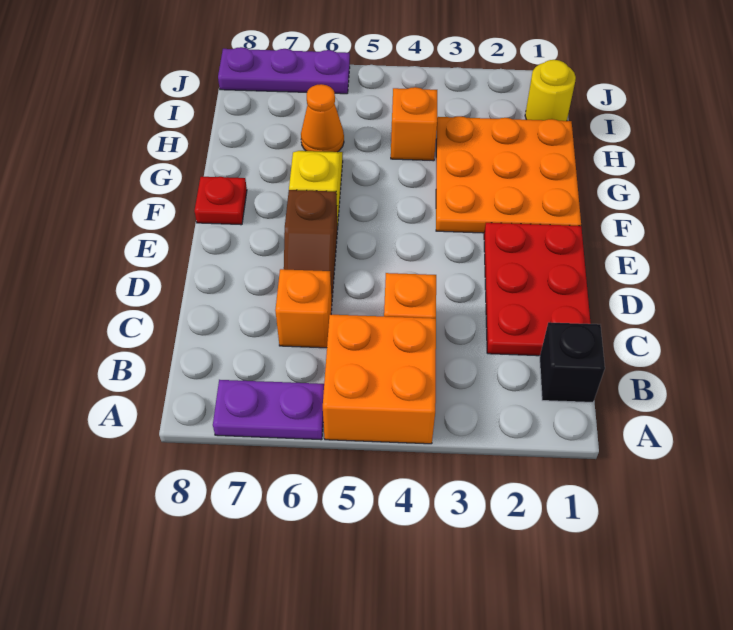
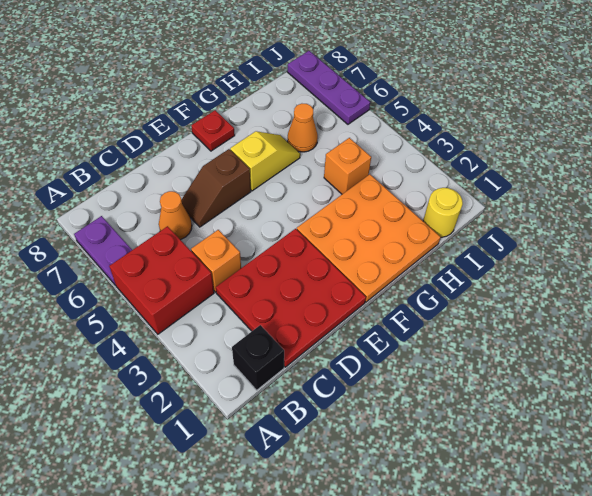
orange brick A4:B5 level 1 -> red brick A4:B5 level 1
red plate C1:E2 level 1 -> red plate C1:E3 level 1
orange brick C6 level 1 -> orange cone C6 level 1

